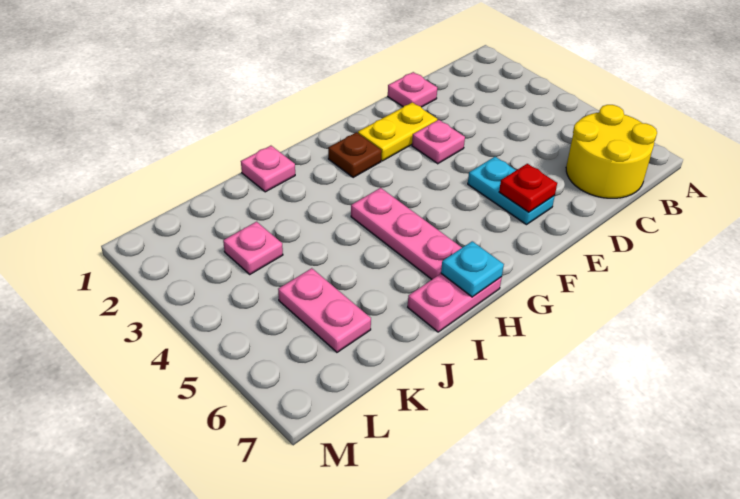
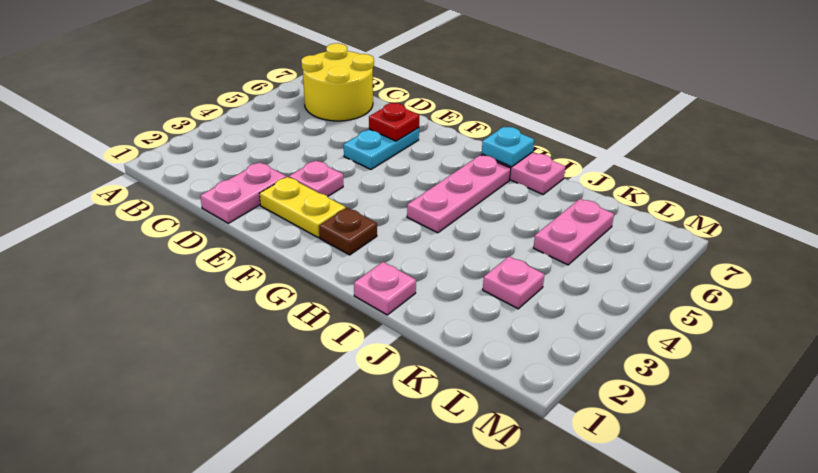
pink plate D1 level 1 -> pink plate D1:D2 level 1

